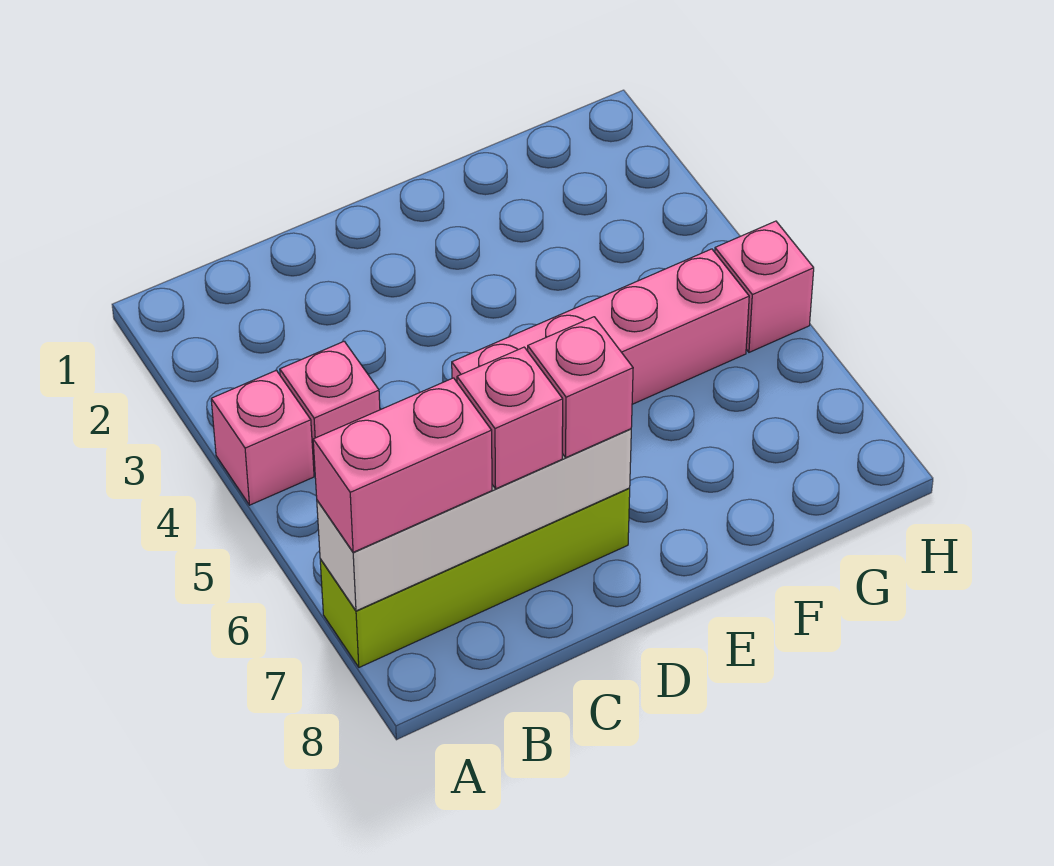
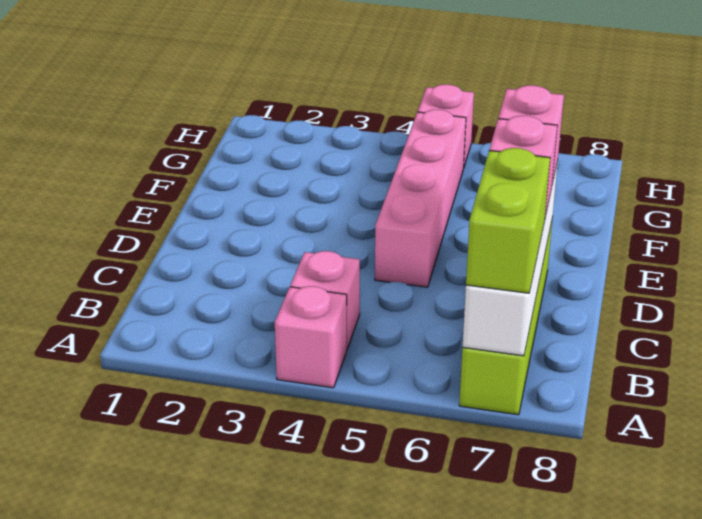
pink brick A7:B7 level 3 -> lime brick A7:B7 level 3

